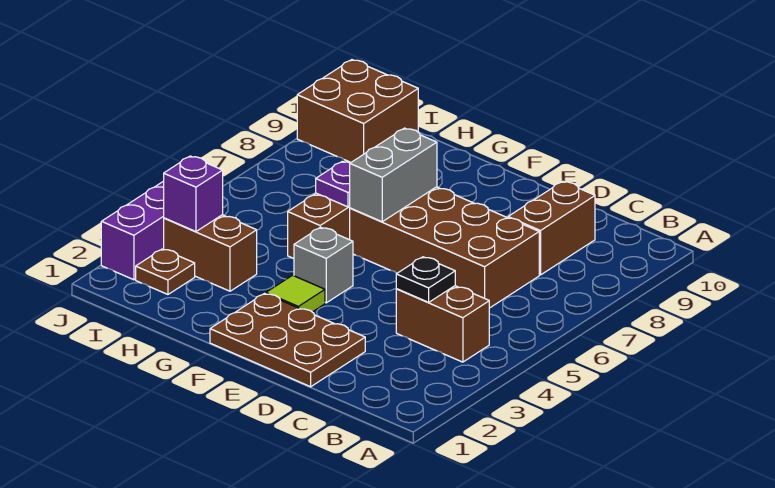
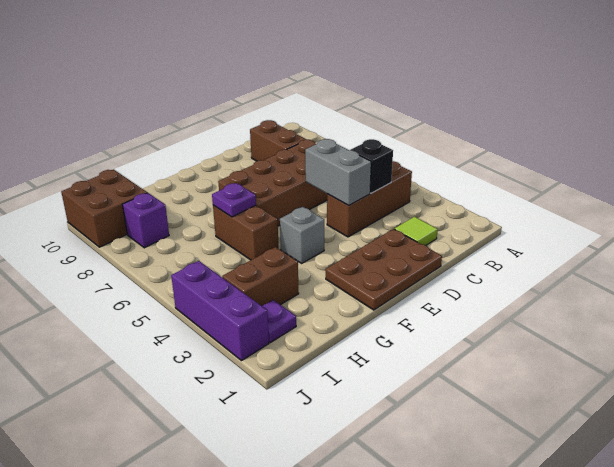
brown brick B4:C4 level 1 -> brown brick B4:D4 level 1
black plate C4 level 2 -> black brick C4 level 2
lime tile F3 level 1 -> lime tile C2 level 1
grey brick F6:F7 level 2 -> grey brick D4:D5 level 2
brown plate I2 level 1 -> purple plate I2 level 1
purple brick I3 level 2 -> purple brick I8 level 1

